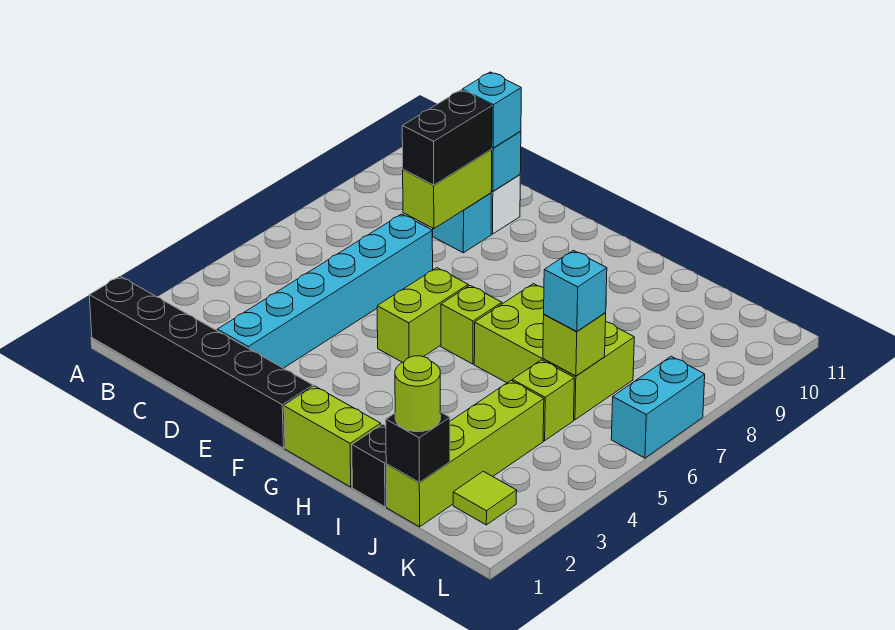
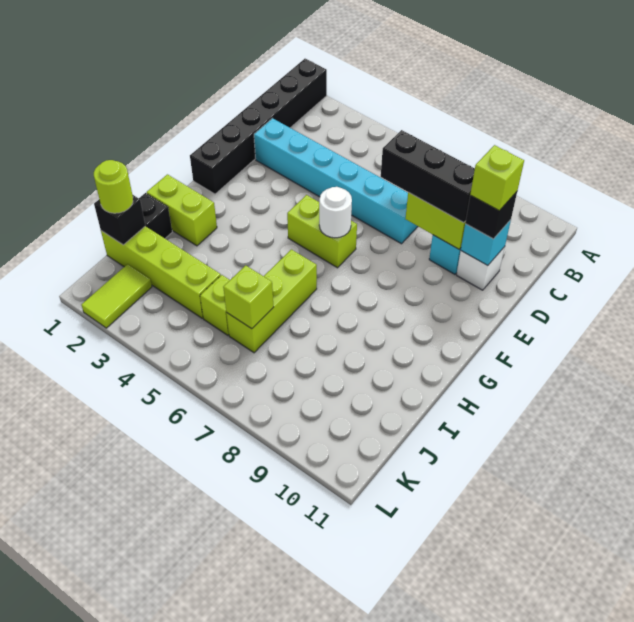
black brick D8:D9 level 3 -> black brick D7:D9 level 3
cyan brick D10 level 3 -> black brick D10 level 3
none -> white round brick F6 level 2
lime brick G1:H1 level 1 -> lime brick H1:H2 level 1
lime brick G6 level 1 -> lime brick D10 level 4
lime brick H6:J7 level 1 -> lime brick H6:J6 level 1
cyan brick J6 level 3 -> none
lime tile K2 level 1 -> lime tile K2:L2 level 1
cyan brick L6:L7 level 1 -> none

